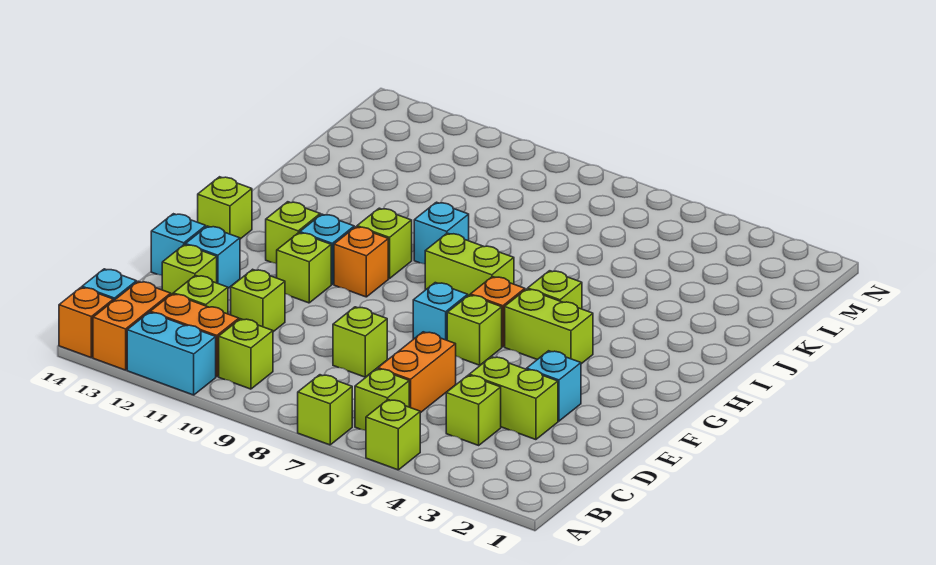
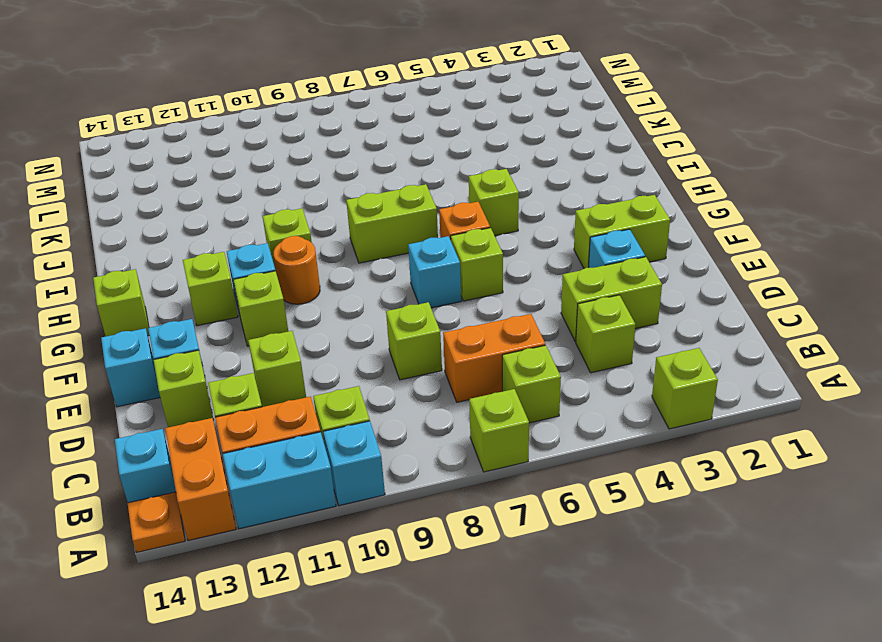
lime brick A5 level 1 -> lime brick A3 level 1
orange brick A14 level 1 -> orange plate A14 level 1
orange brick C6:D6 level 1 -> orange brick C6:C7 level 1
lime brick G4:G5 level 1 -> lime brick F2:F3 level 1
orange brick G10 level 1 -> orange round brick G10 level 1
cyan brick I9 level 1 -> cyan brick A10 level 1

